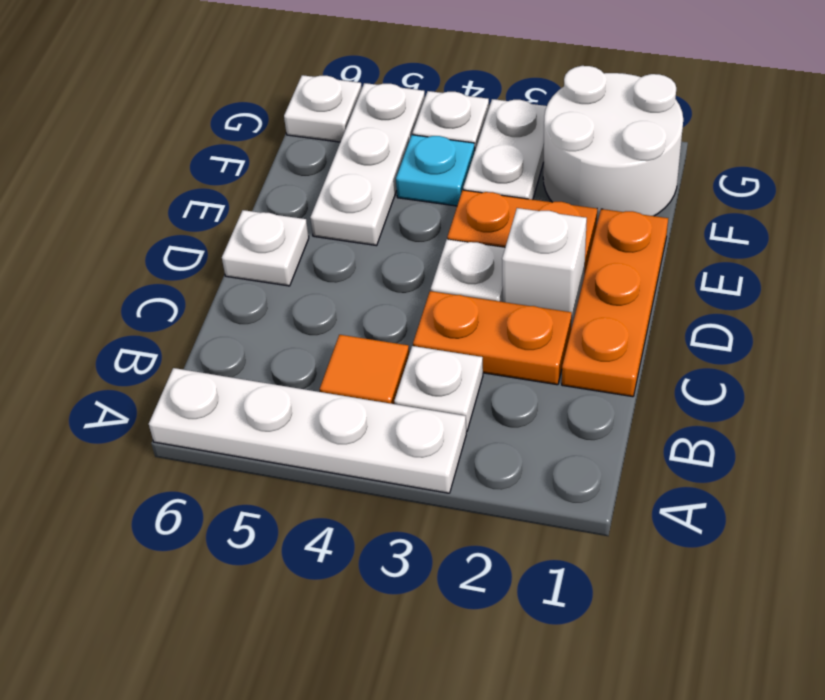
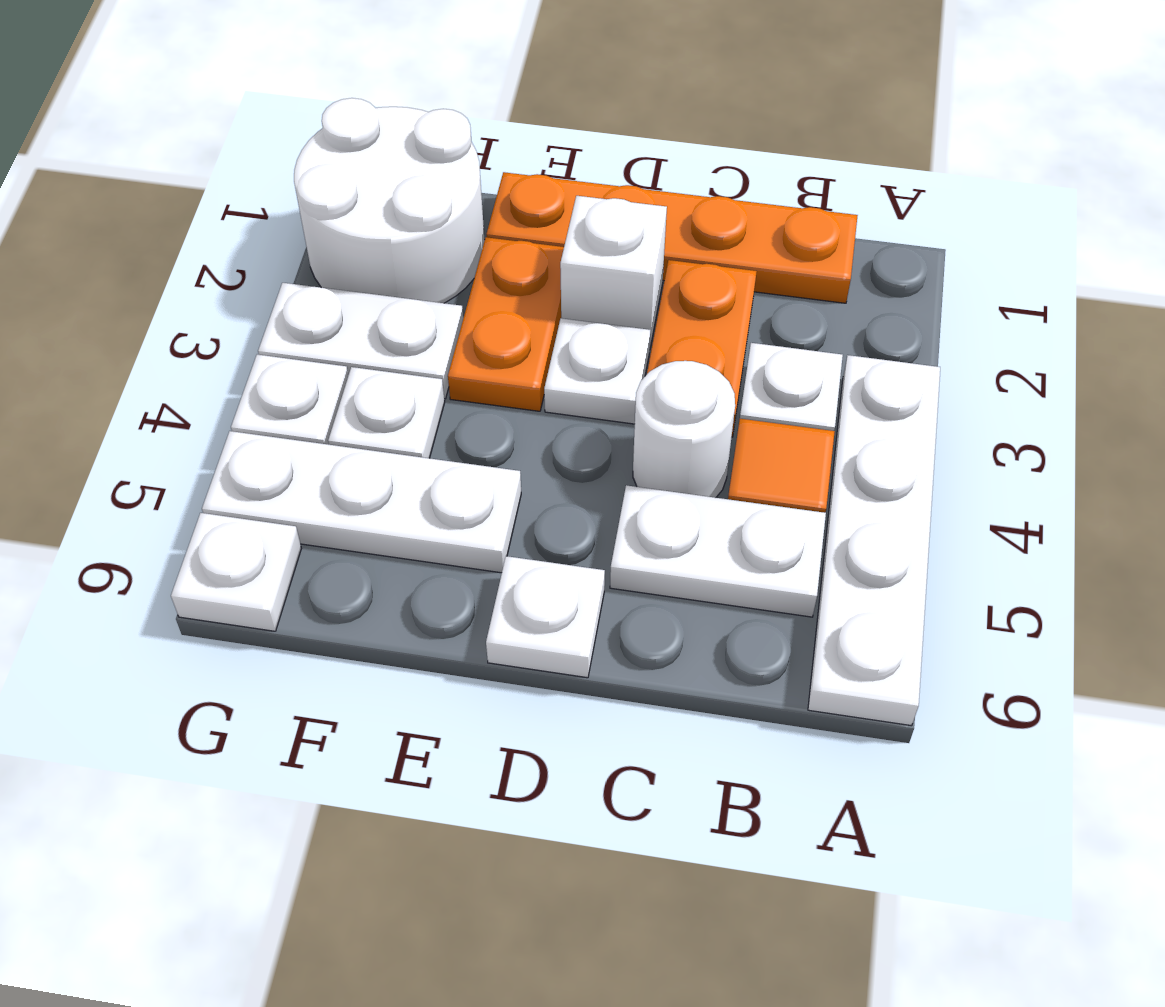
none -> white plate B5:C5 level 1
orange plate C1:E1 level 1 -> orange plate B1:E1 level 1
none -> white round brick C4 level 1
cyan plate F4 level 1 -> white plate F4 level 1

